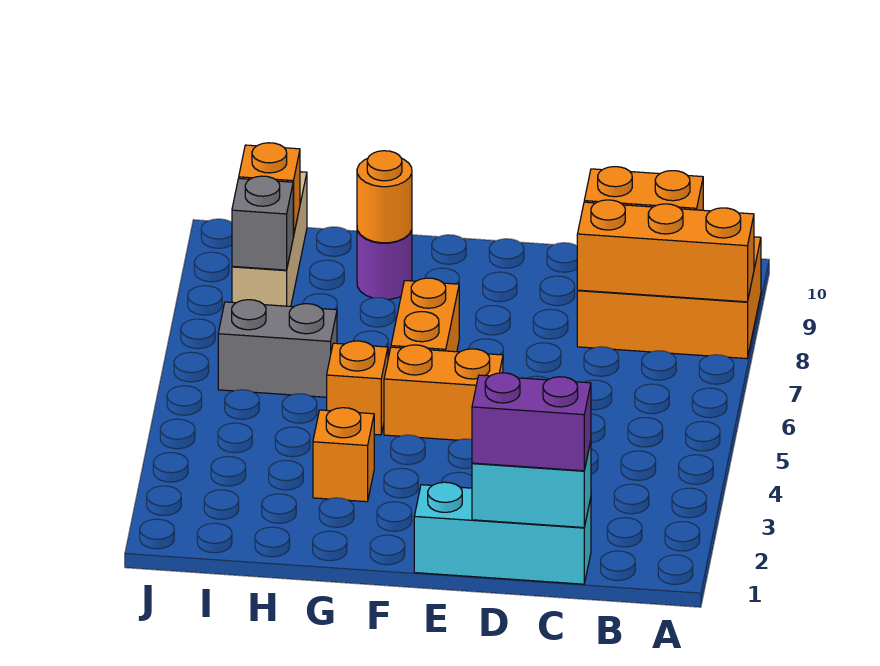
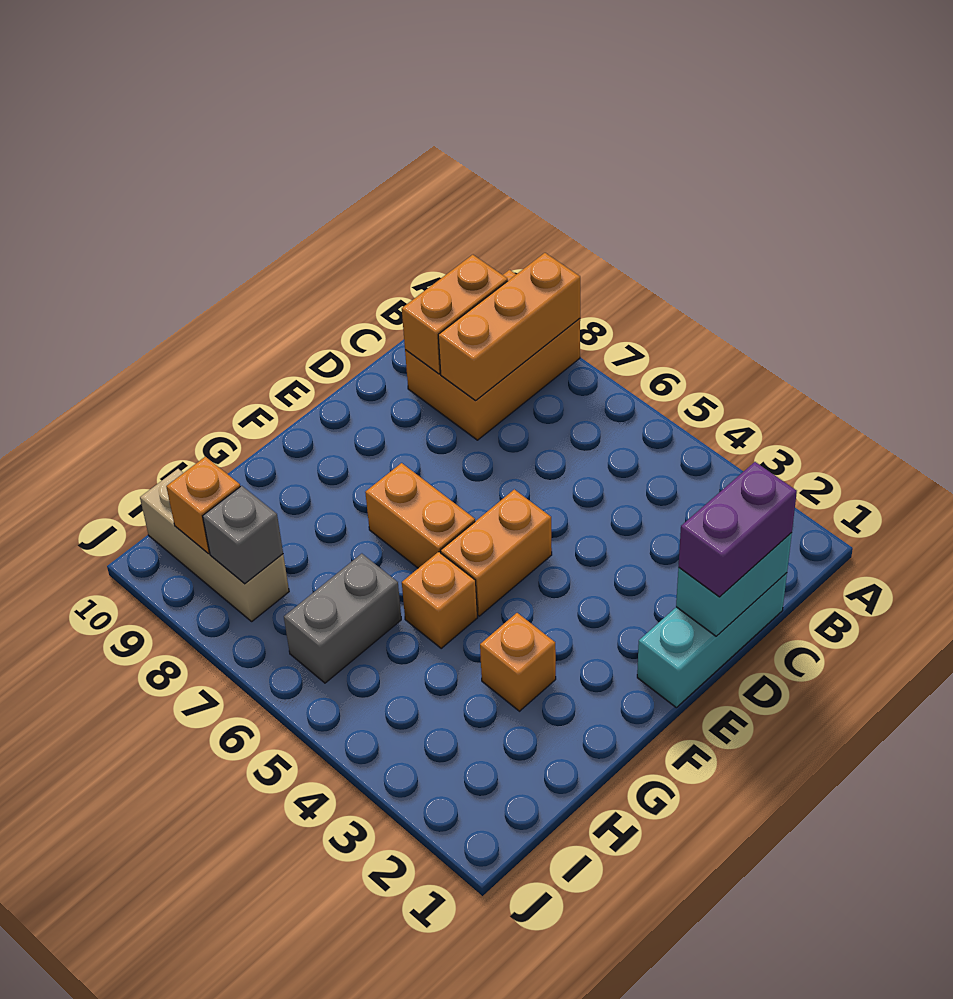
purple round brick G9 level 1 -> none
orange round brick G9 level 2 -> none

